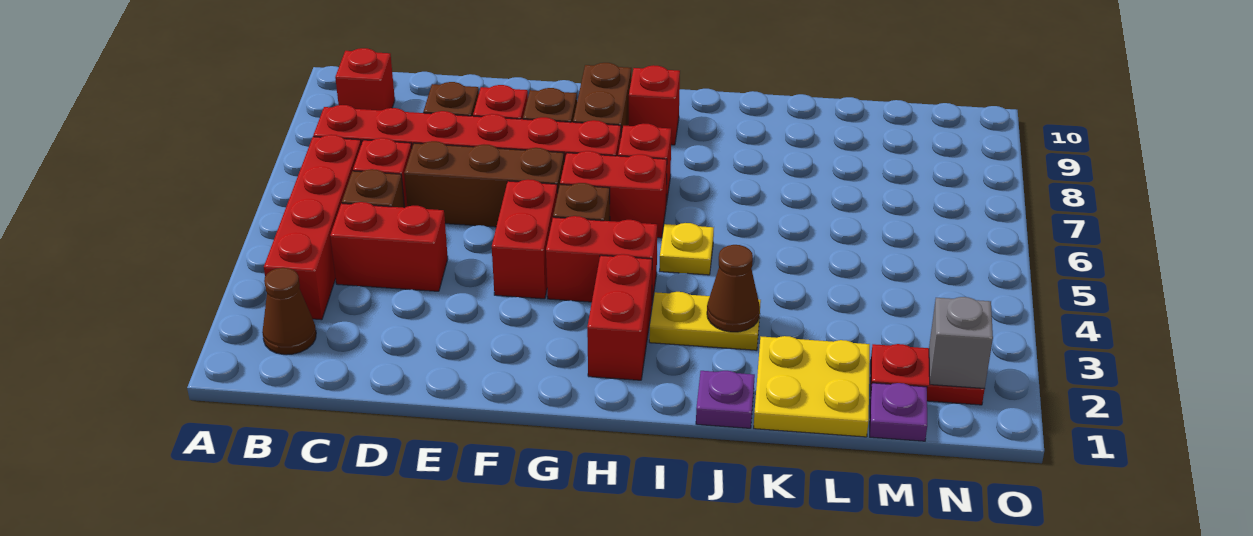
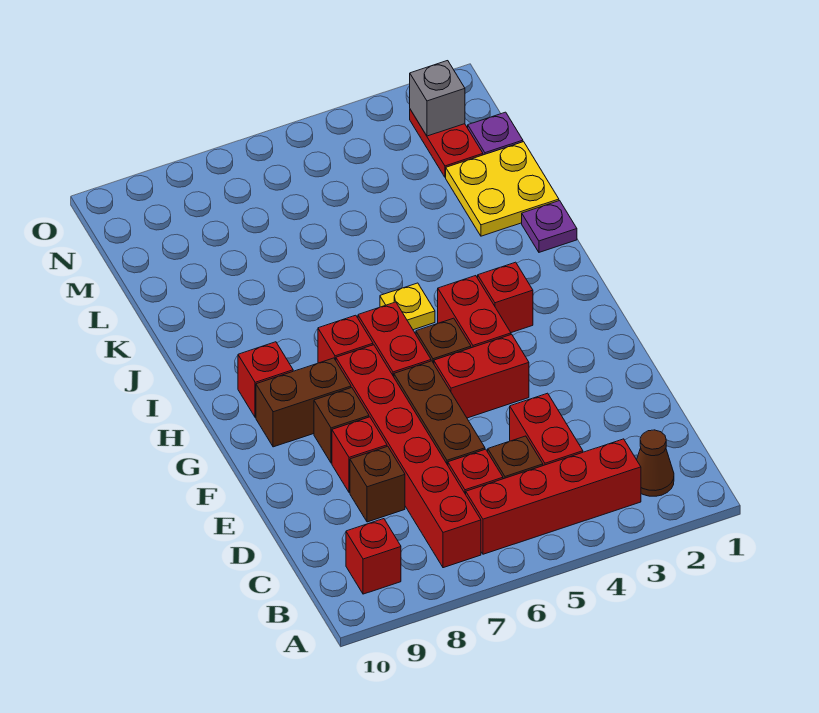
red brick H2:H3 level 1 -> red brick H3 level 1
yellow plate I3:J3 level 1 -> none
brown cone J3 level 2 -> none

